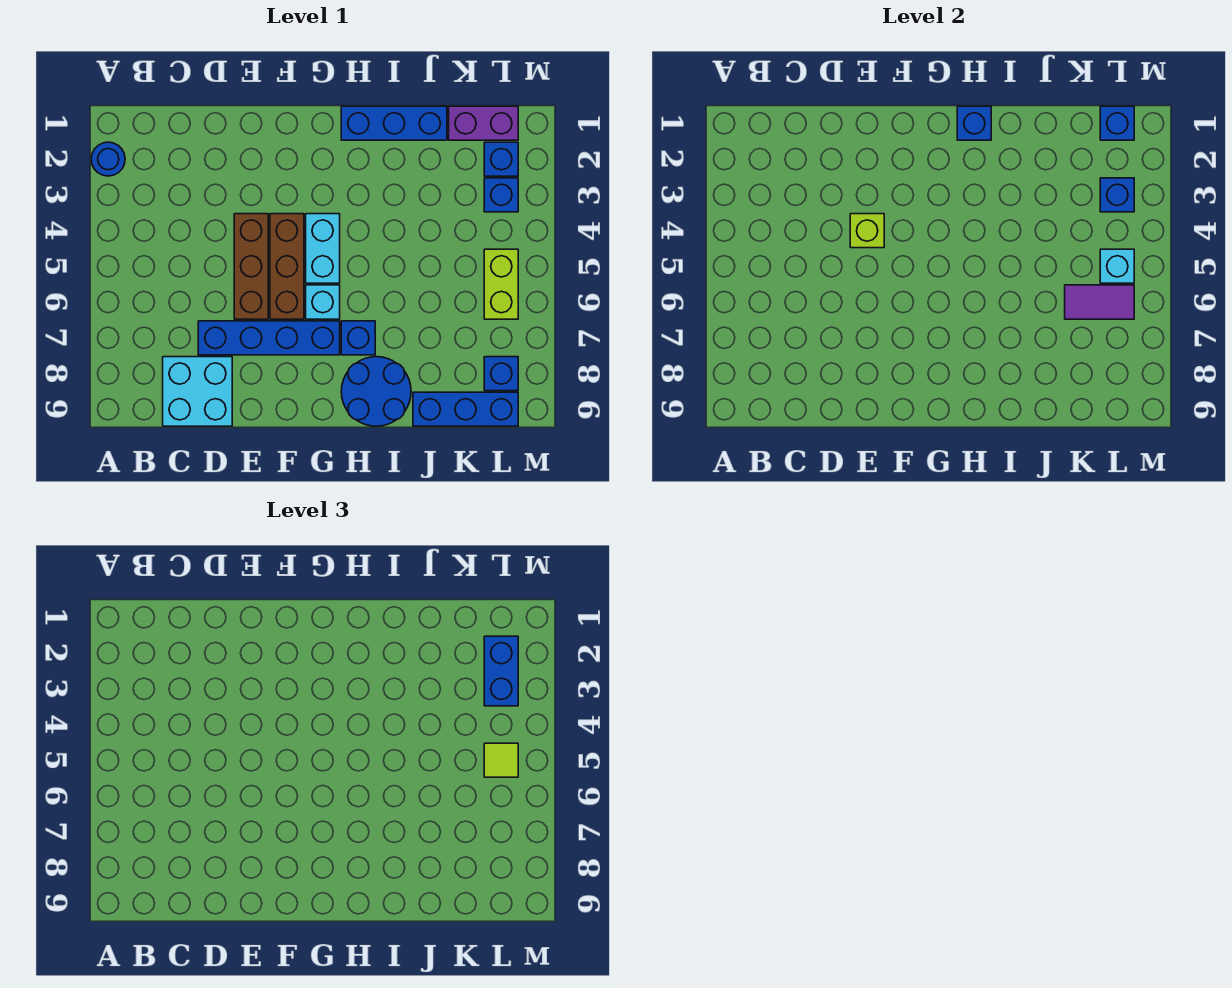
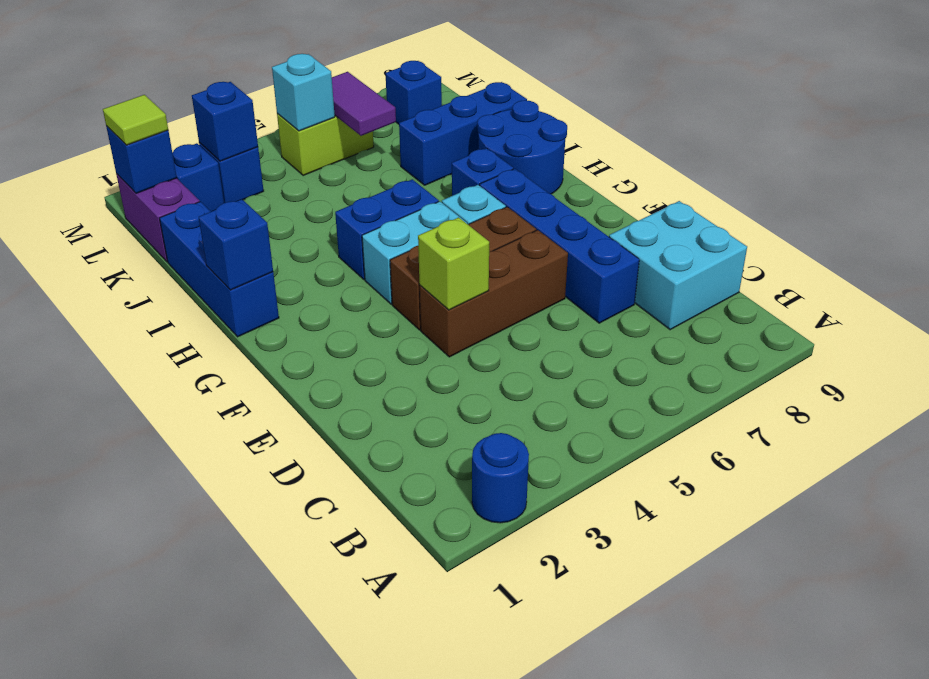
blue brick J9:L9 level 1 -> blue brick J7:J9 level 1
blue brick L2:L3 level 3 -> blue brick H4:H5 level 1
lime tile L5 level 3 -> lime tile L1 level 3

